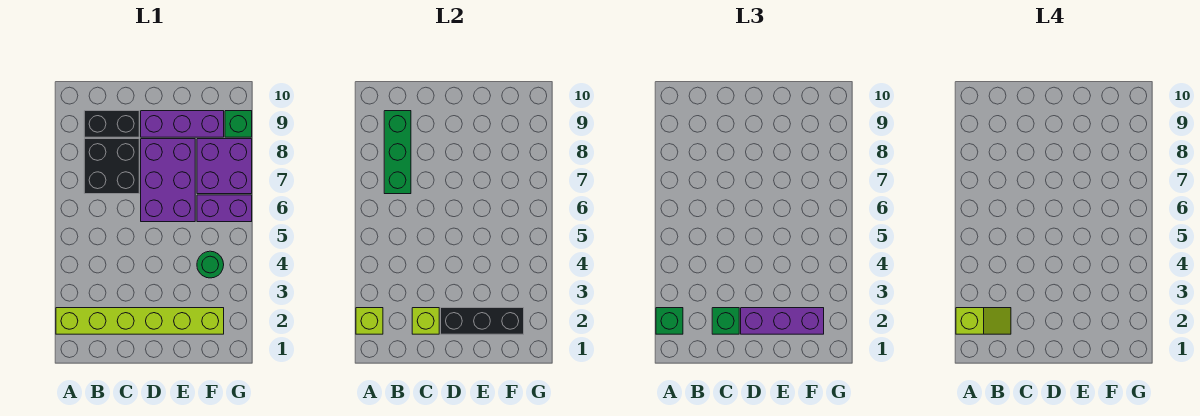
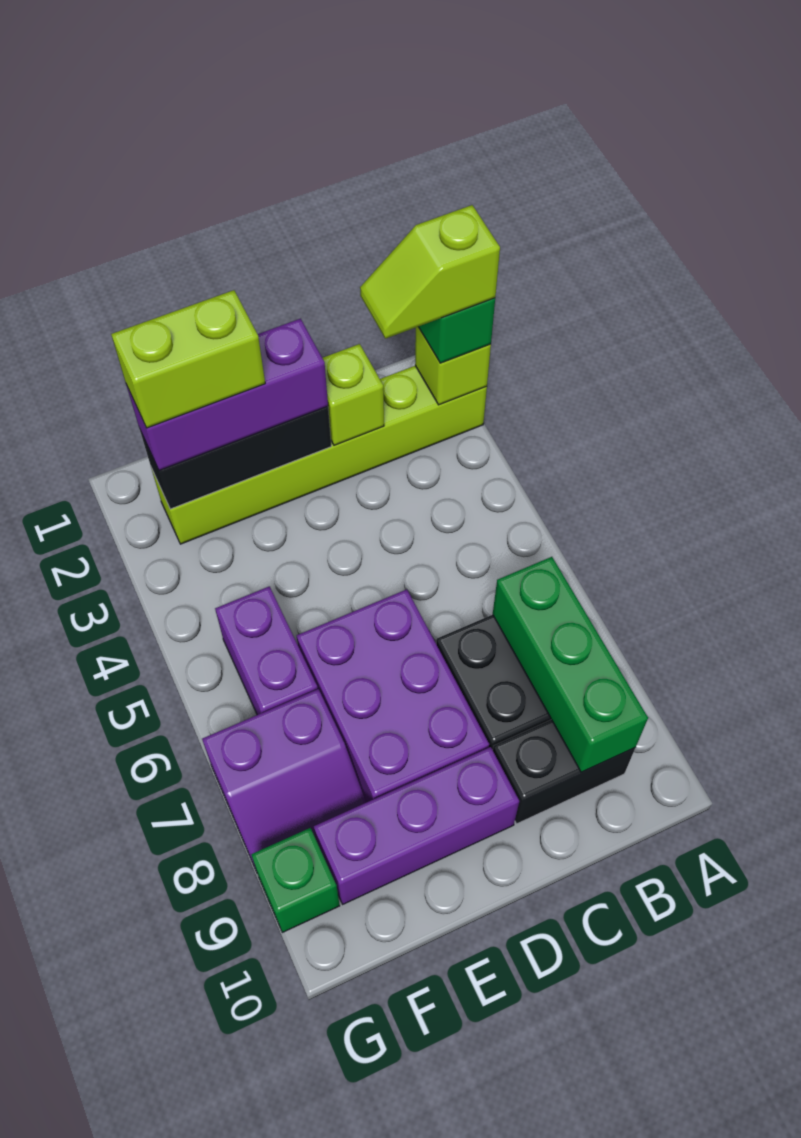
green brick C2 level 3 -> none
none -> lime brick E2:F2 level 4
green round brick F4 level 1 -> none
purple brick F6:G6 level 1 -> purple brick F5:F6 level 1
purple brick F7:G8 level 1 -> purple slope F7:G8 level 1 top 7

